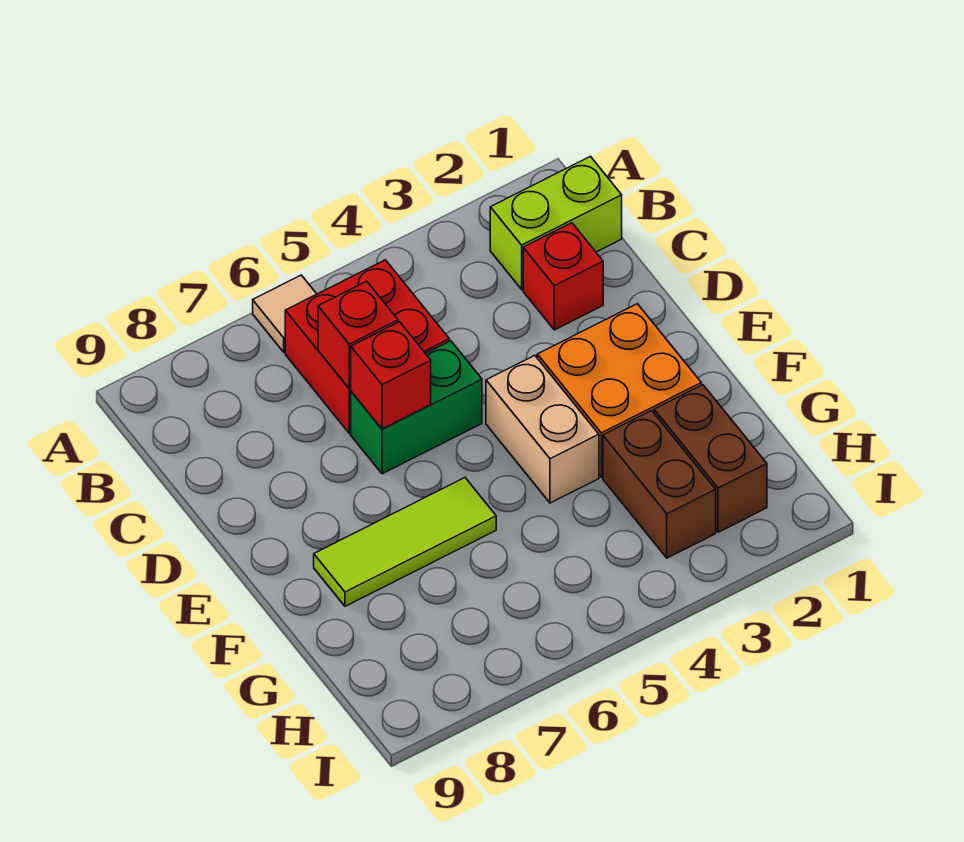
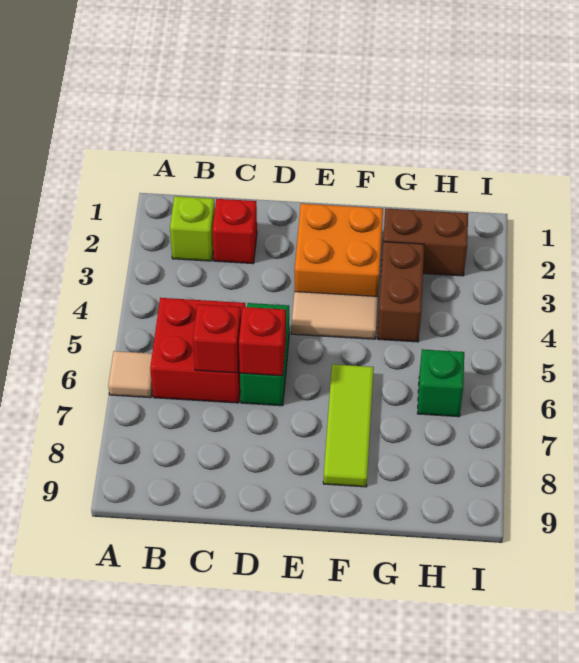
lime brick B1:B2 level 1 -> lime brick B2 level 1
tan brick E4:F4 level 1 -> tan tile E4:F4 level 1
brown brick G3:H3 level 1 -> brown brick G3:G4 level 1
none -> green brick H6 level 1

